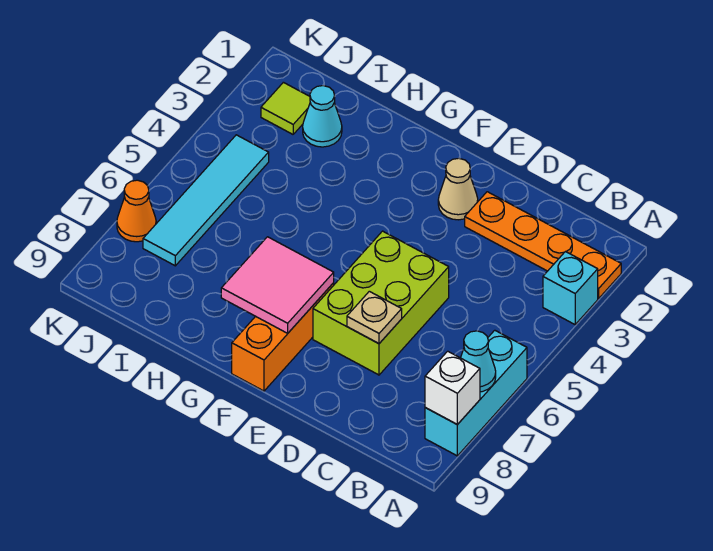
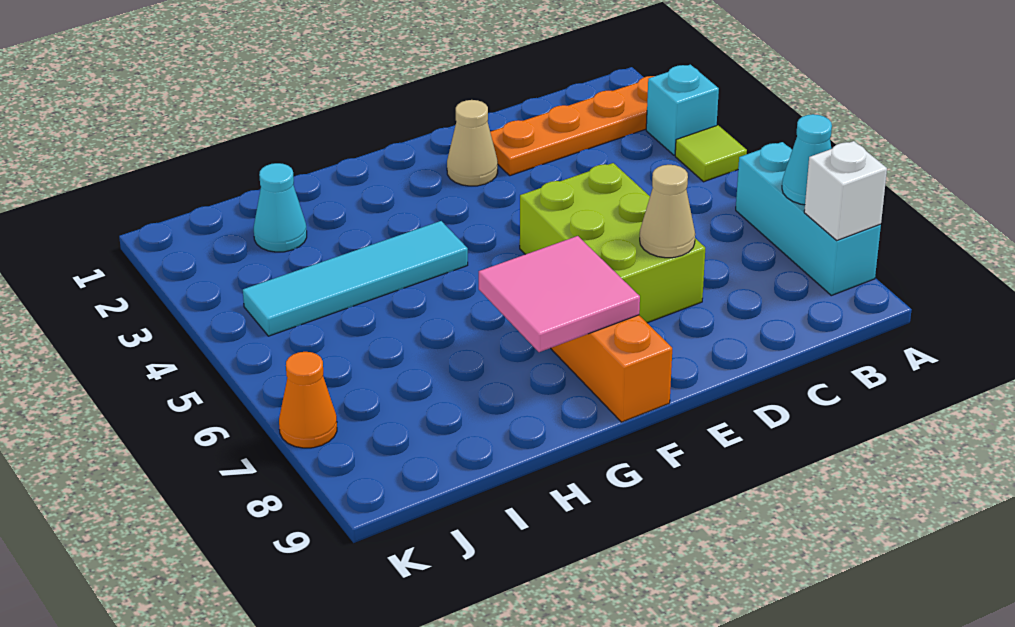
tan plate D7 level 2 -> tan cone D7 level 2
lime tile J2 level 1 -> lime tile A4 level 1
cyan tile J4:J7 level 1 -> cyan tile G4:J4 level 1

